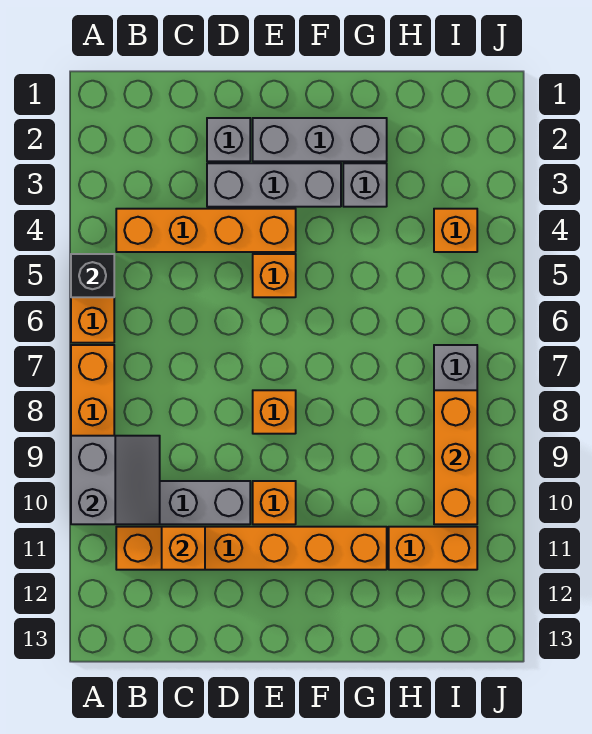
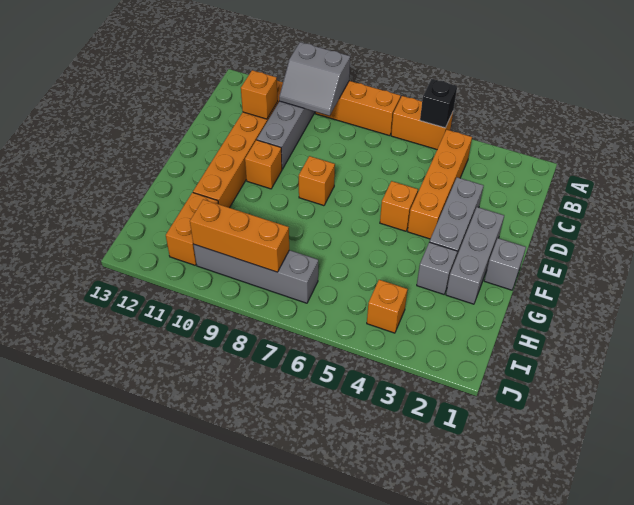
grey brick D2 level 1 -> grey brick F1 level 1

